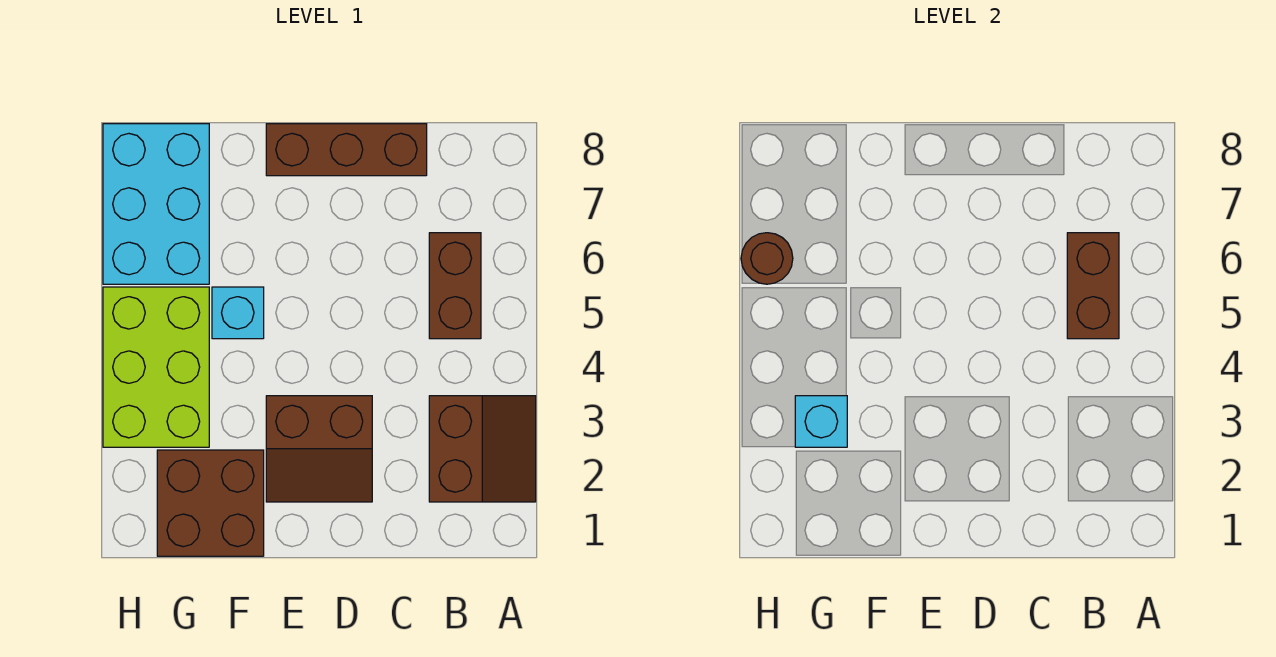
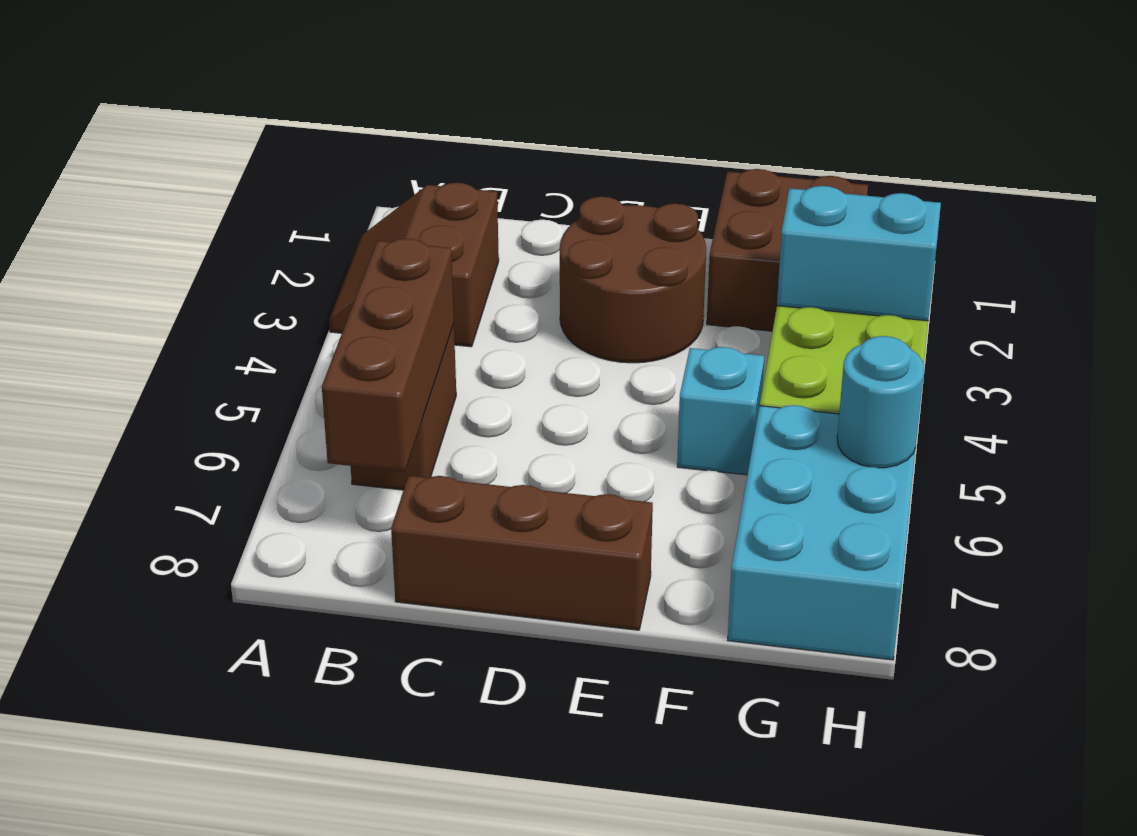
brown brick B5:B6 level 2 -> brown brick B5:B7 level 2
brown slope D2:E3 level 1 top 3 -> brown round brick D2:E3 level 1
cyan brick G3 level 2 -> cyan brick G3:H3 level 2
brown round brick H6 level 2 -> cyan round brick H6 level 2

